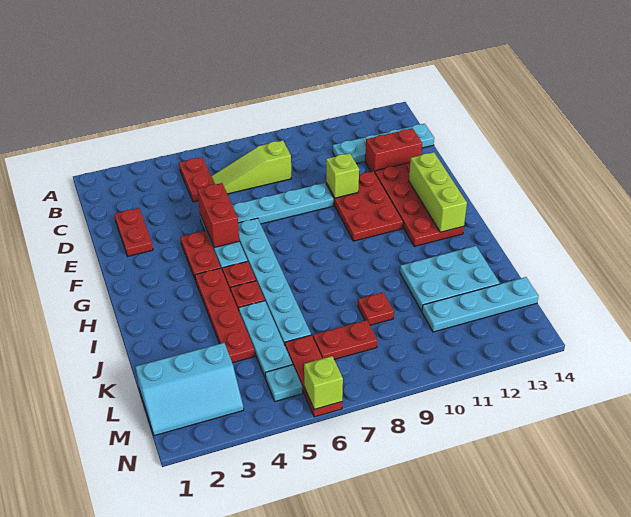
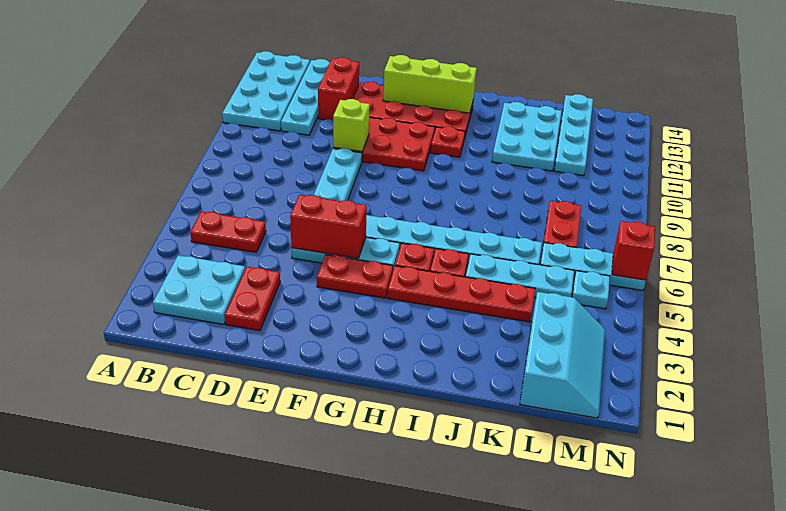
none -> cyan plate A11:B14 level 1
none -> cyan plate B2:C3 level 1
lime slope C6:C8 level 1 top 8 -> none
red plate D2:E2 level 1 -> red plate D2:D3 level 1
red plate K9 level 1 -> red plate H11 level 1
red plate L6:N6 level 1 -> cyan plate L6:N6 level 1
lime brick N6 level 2 -> red brick N6 level 2

